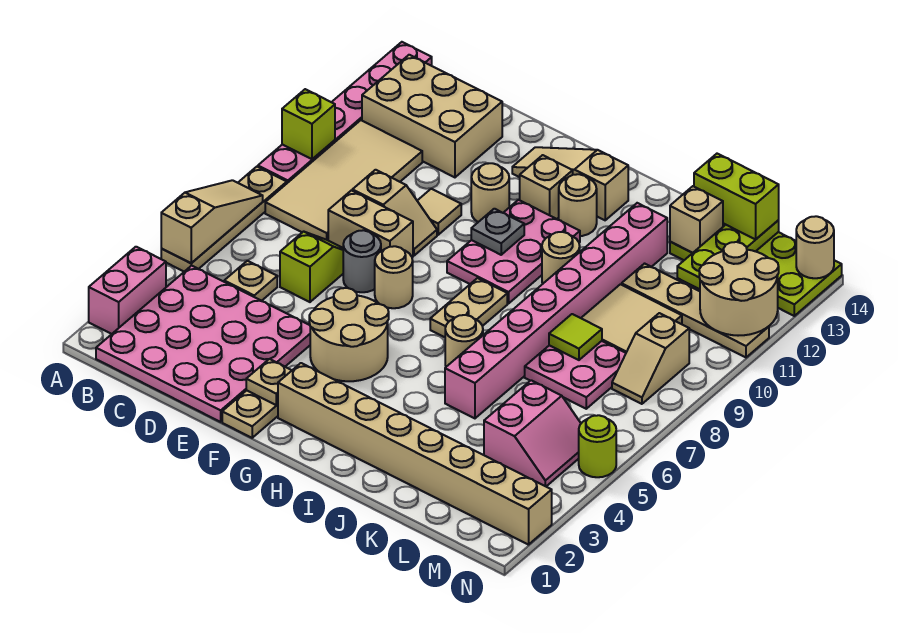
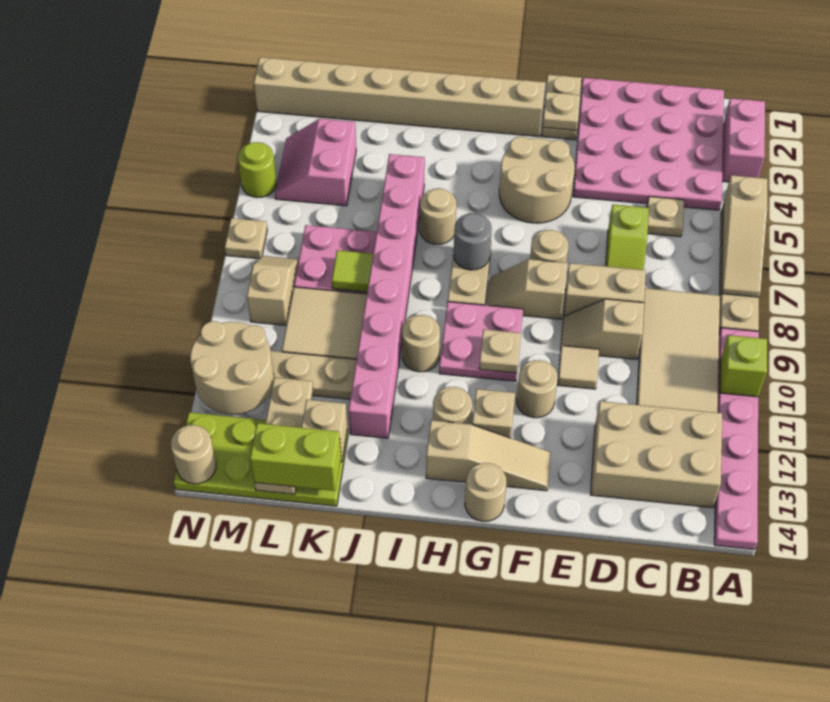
grey round brick E7 level 1 -> grey round brick H7 level 2
none -> tan slope F8:G8 level 1 top F
pink plate G9:H11 level 1 -> pink plate G9:H10 level 1
grey plate G10 level 2 -> tan plate G10 level 2
none -> tan round brick G14 level 1
lime plate L12:L14 level 2 -> tan plate L12:L14 level 2
none -> tan plate N7 level 1

